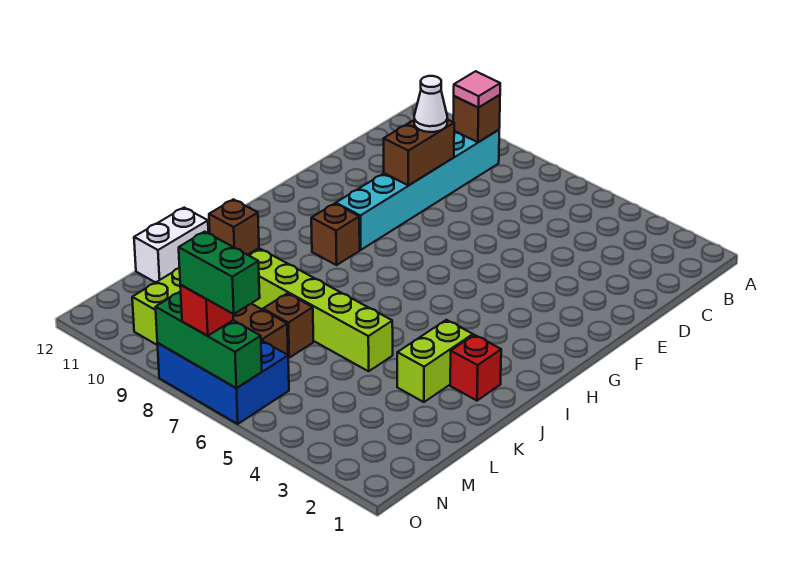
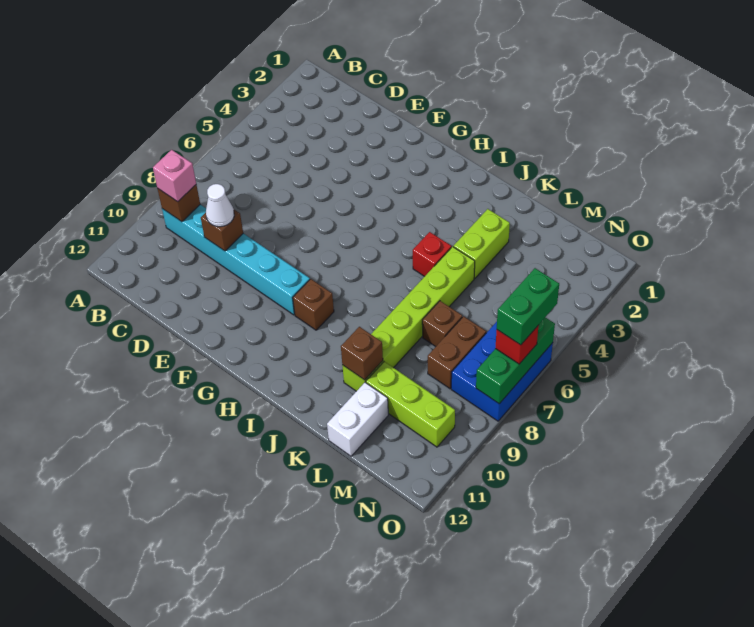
pink tile B9 level 3 -> pink brick B9 level 3
brown brick D9:E9 level 2 -> brown brick D9 level 2
red brick J2 level 1 -> red brick J5 level 1
lime brick J3:K3 level 1 -> lime brick K3:K4 level 1
white brick K12:L12 level 1 -> white brick L11:L12 level 1

